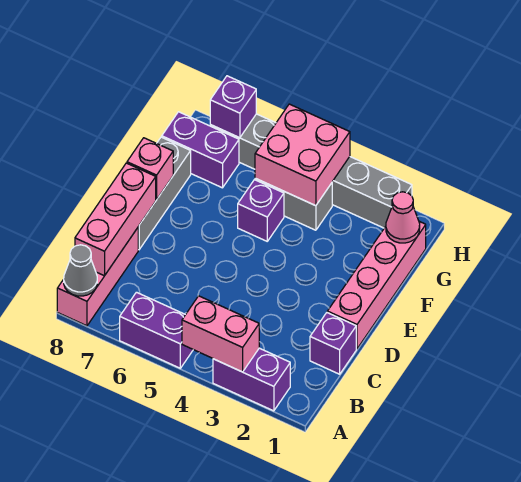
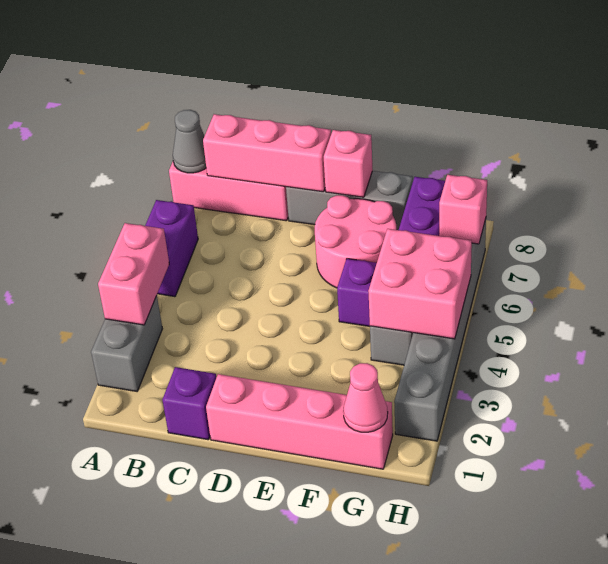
purple brick A2:A3 level 1 -> grey brick A2:A3 level 1
none -> pink round brick E6:F7 level 1
purple brick H7 level 2 -> pink brick H7 level 2

